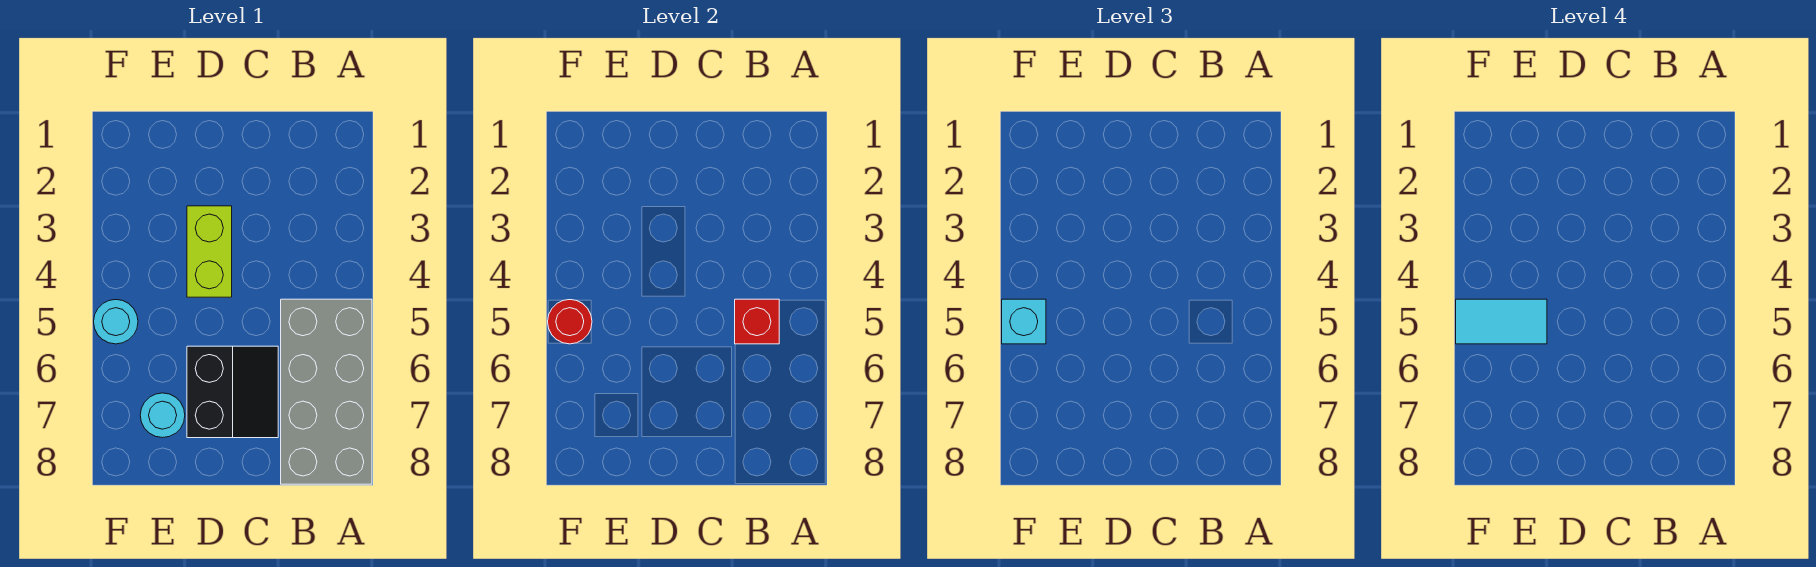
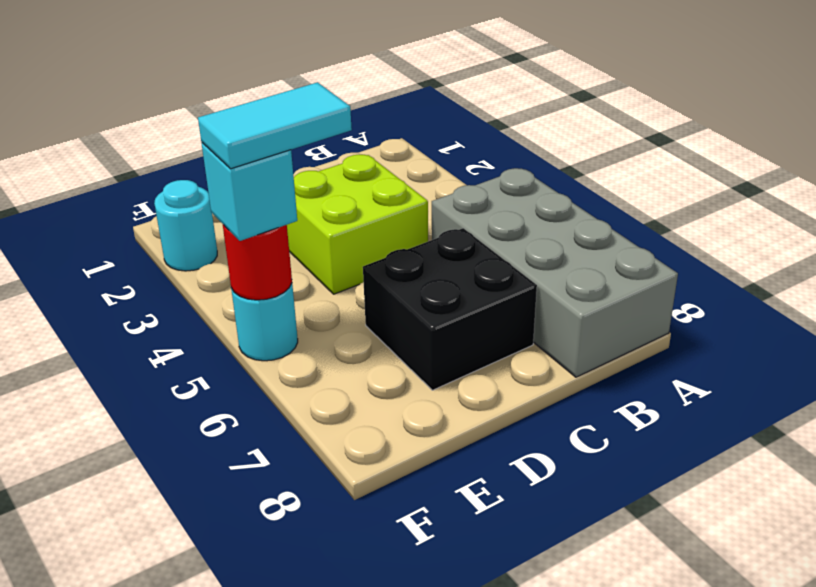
red brick B5 level 2 -> none
black slope C6:D7 level 1 top D -> black brick C6:D7 level 1
lime brick D3:D4 level 1 -> lime brick C3:D4 level 1
cyan round brick E7 level 1 -> cyan round brick F2 level 1

